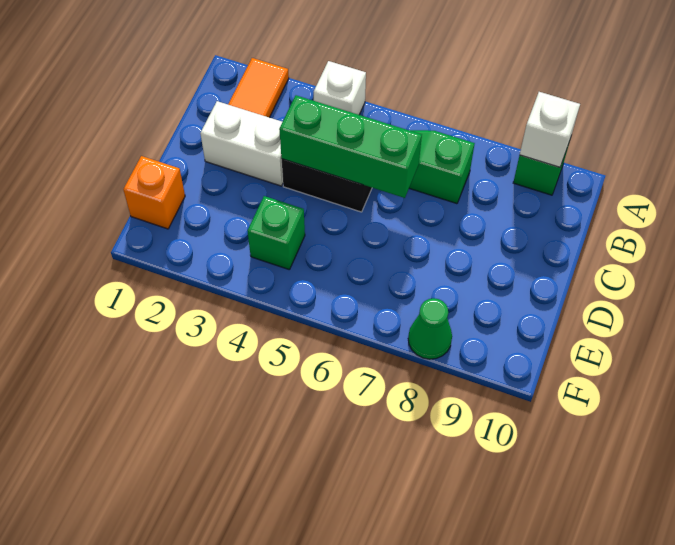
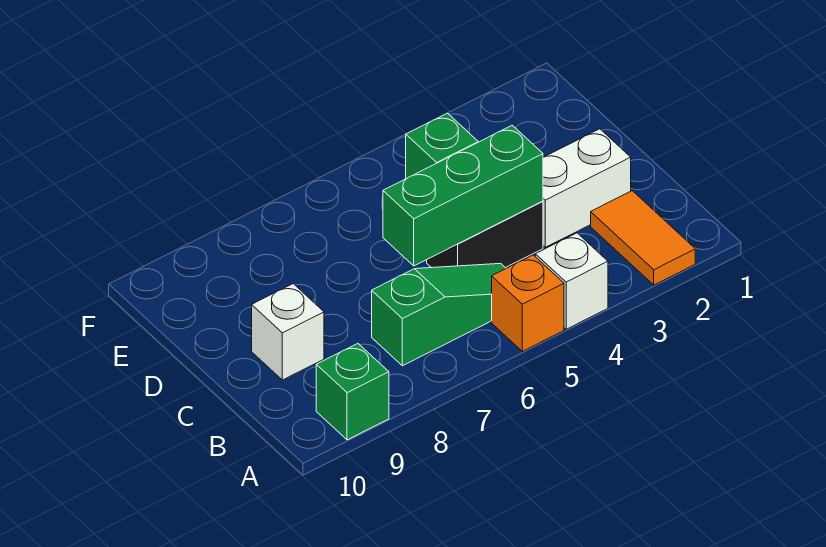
white brick A9 level 2 -> white brick C9 level 1
orange brick E1 level 1 -> orange brick A5 level 1
green cone F8 level 1 -> none

